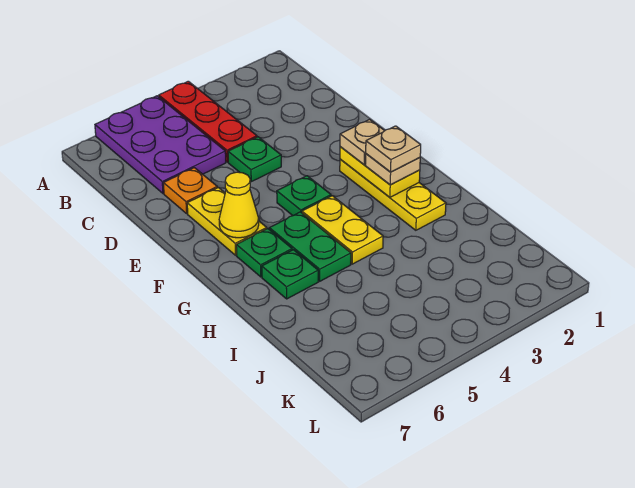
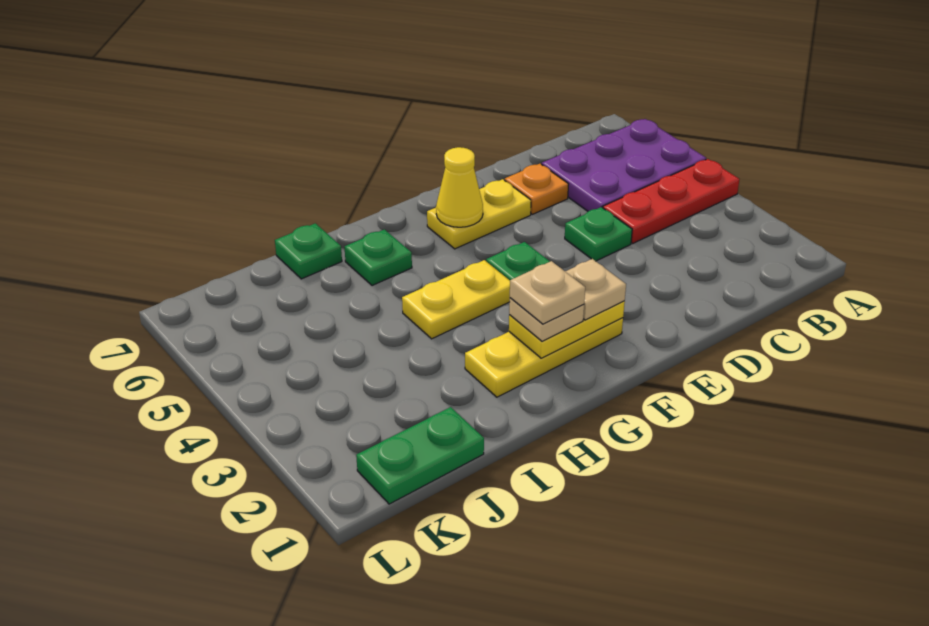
green plate G5:H5 level 1 -> green plate J1:K1 level 1
green plate G6 level 1 -> green plate I7 level 1

